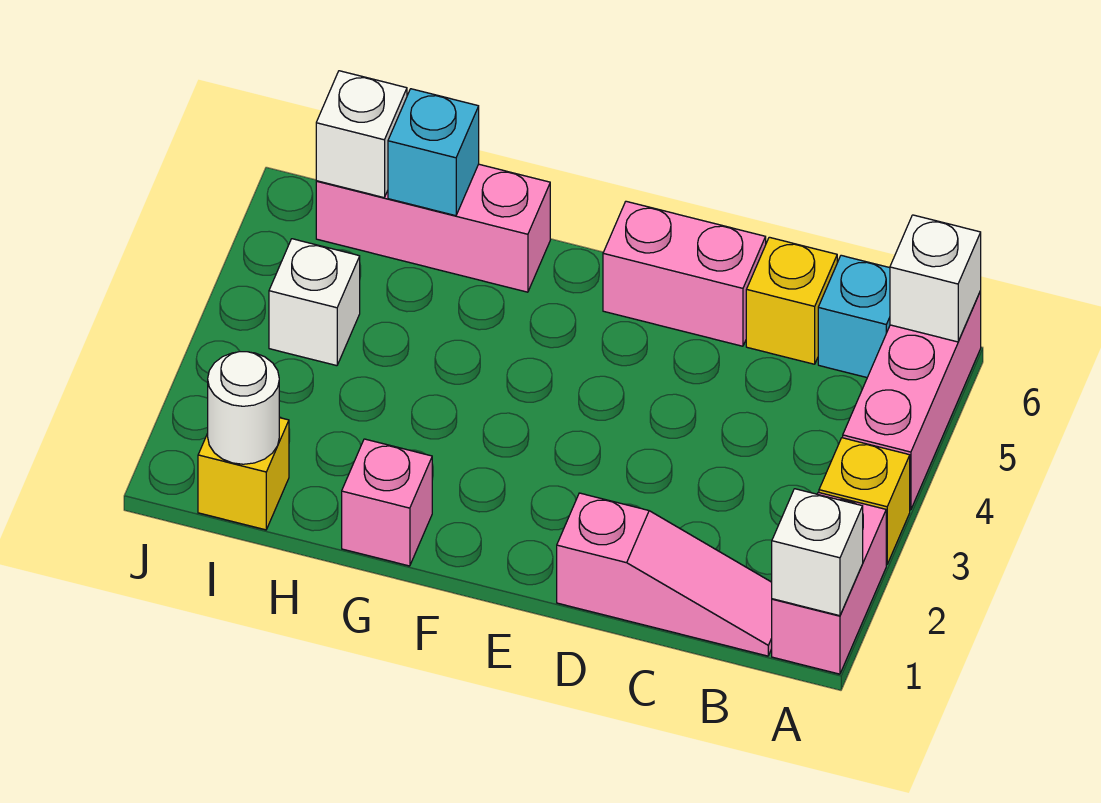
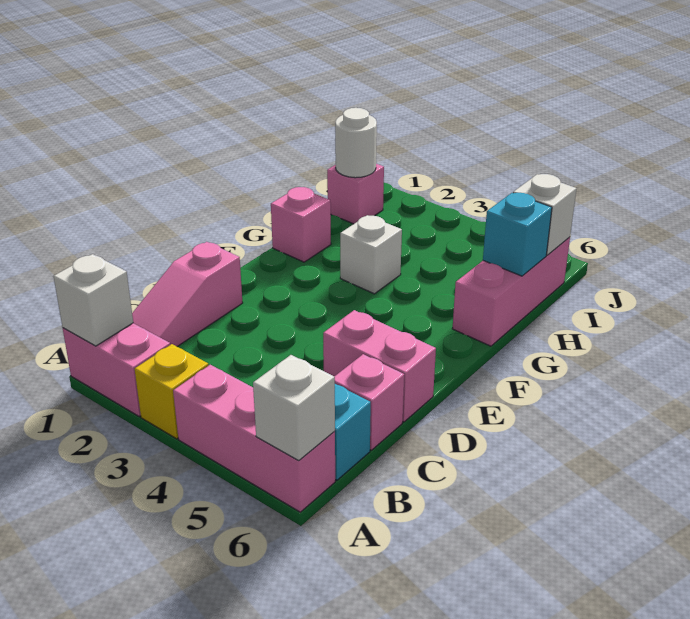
yellow brick C6 level 1 -> pink brick C6 level 1
pink brick D6:E6 level 1 -> pink brick D5:D6 level 1
yellow brick I1 level 1 -> pink brick I1 level 1
white brick I4 level 1 -> white brick G3 level 1

